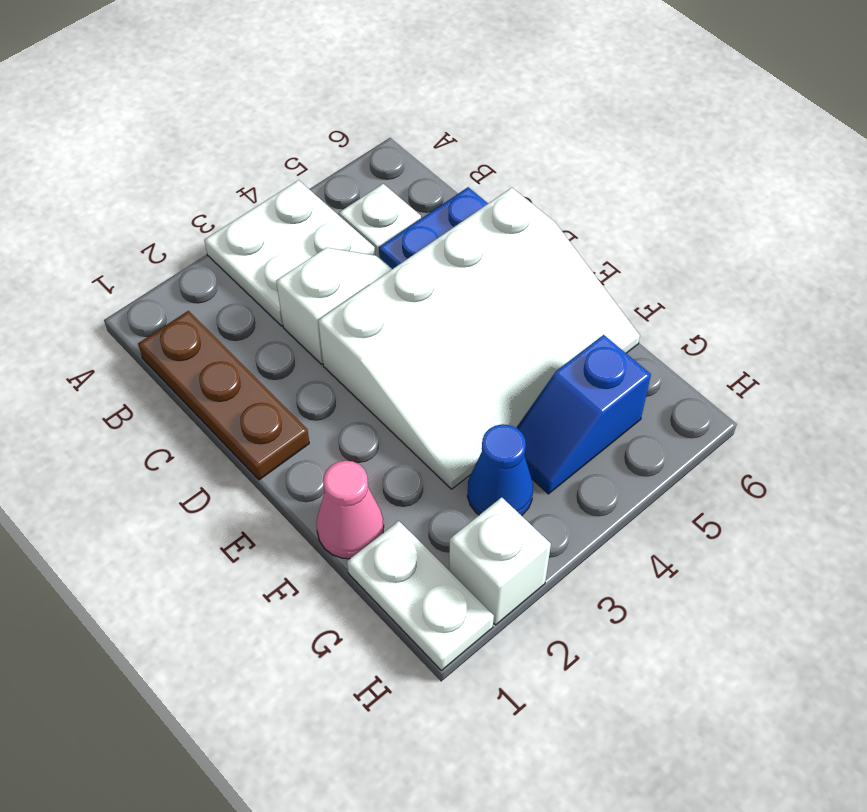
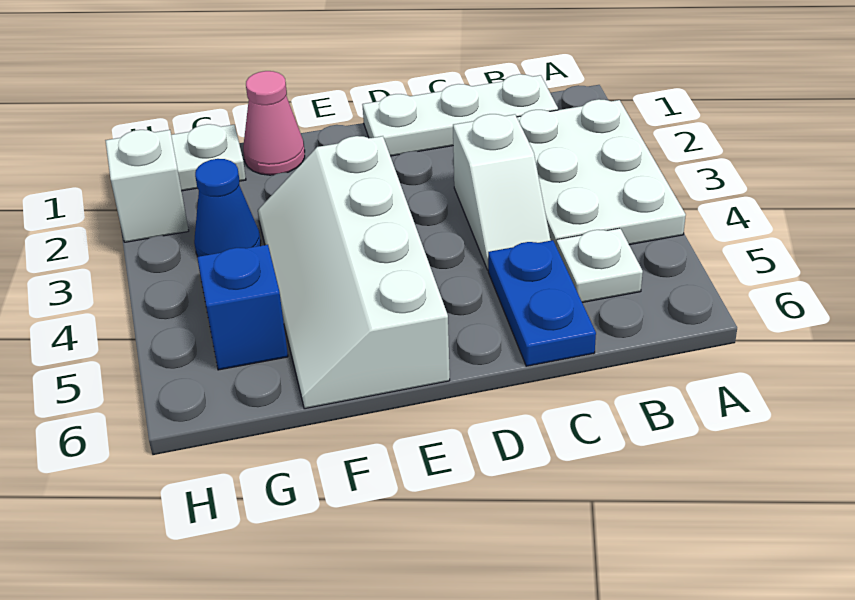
white plate A3:B4 level 1 -> white plate A2:B4 level 1
brown plate B1:D1 level 1 -> white plate B1:D1 level 1
white slope D3:F6 level 1 top D -> white slope E3:F6 level 1 top E

